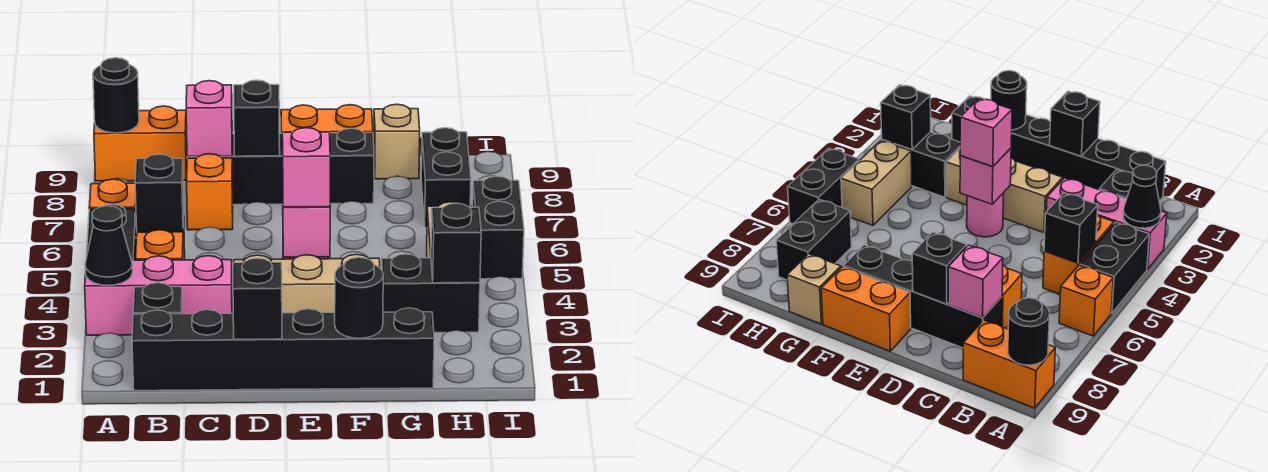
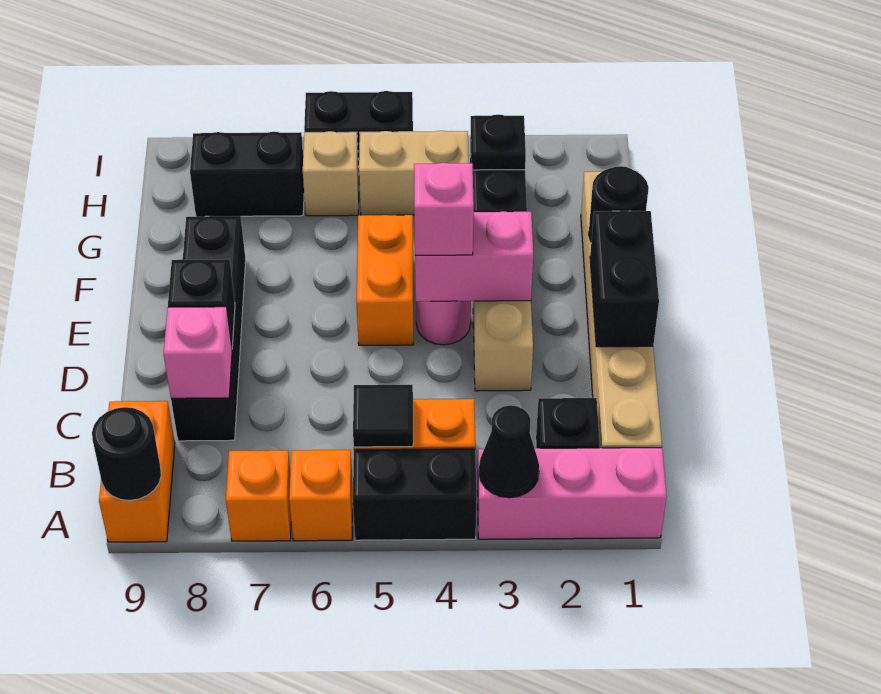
pink brick A3:C3 level 1 -> pink brick A1:A3 level 1
black brick B1:G1 level 1 -> tan brick B1:G1 level 1
black brick B5 level 2 -> black tile B5 level 2
orange brick C7 level 1 -> orange brick A7 level 1
black brick D1 level 2 -> black brick D1:E1 level 2
pink brick E4 level 2 -> pink brick E3:E4 level 2
orange brick E9:F9 level 1 -> orange brick E5:F5 level 1
tan brick G9 level 1 -> tan brick H6 level 1
black brick H3 level 2 -> black plate H3 level 2

